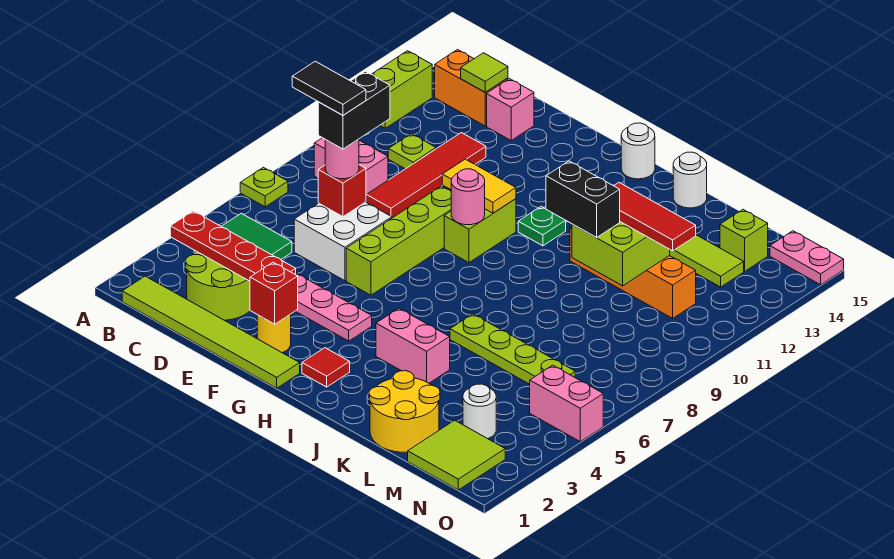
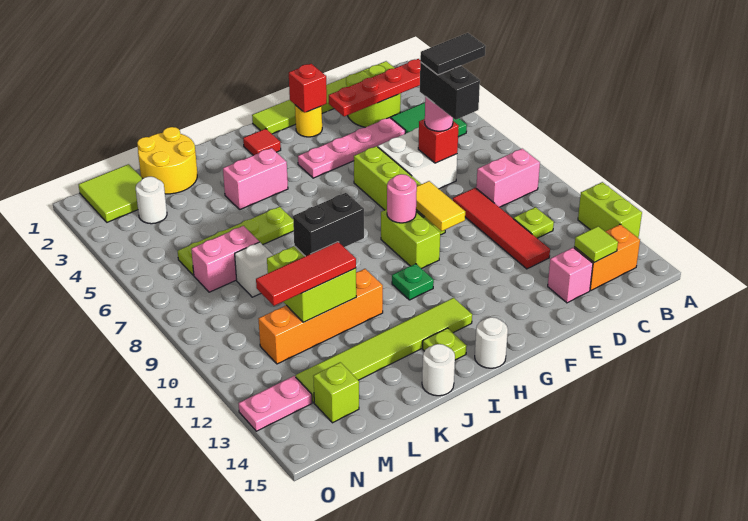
lime plate A7 level 1 -> lime plate I14 level 1
yellow tile F10:G10 level 2 -> yellow tile F9:F10 level 2
none -> white brick L8 level 1
pink brick N5:O5 level 1 -> pink brick L7:M7 level 1
pink plate N15:O15 level 1 -> pink plate N13:O13 level 1

